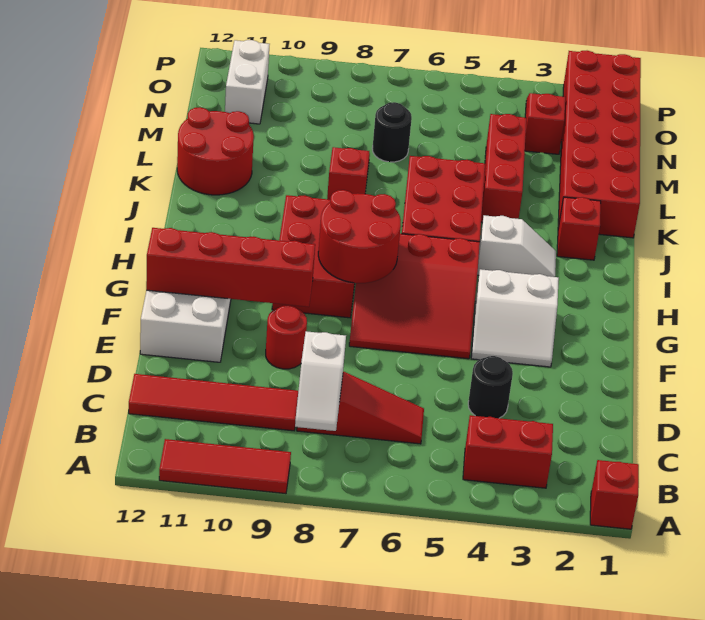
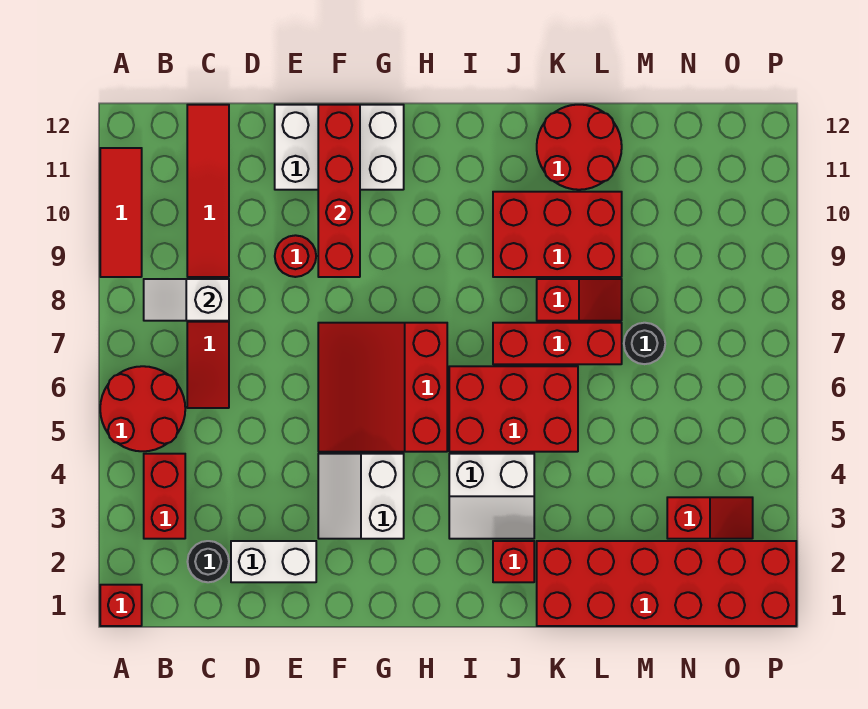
black round brick D4 level 1 -> black round brick C2 level 1
red round brick G7:H8 level 2 -> red round brick A5:B6 level 1
red brick G8:I9 level 1 -> red brick J9:L10 level 1
white slope I3:I4 level 1 top 4 -> white slope I3:J4 level 1 top 4
red brick K4:M4 level 1 -> red brick J7:L7 level 1
white brick N11:O11 level 1 -> white brick D2:E2 level 1

